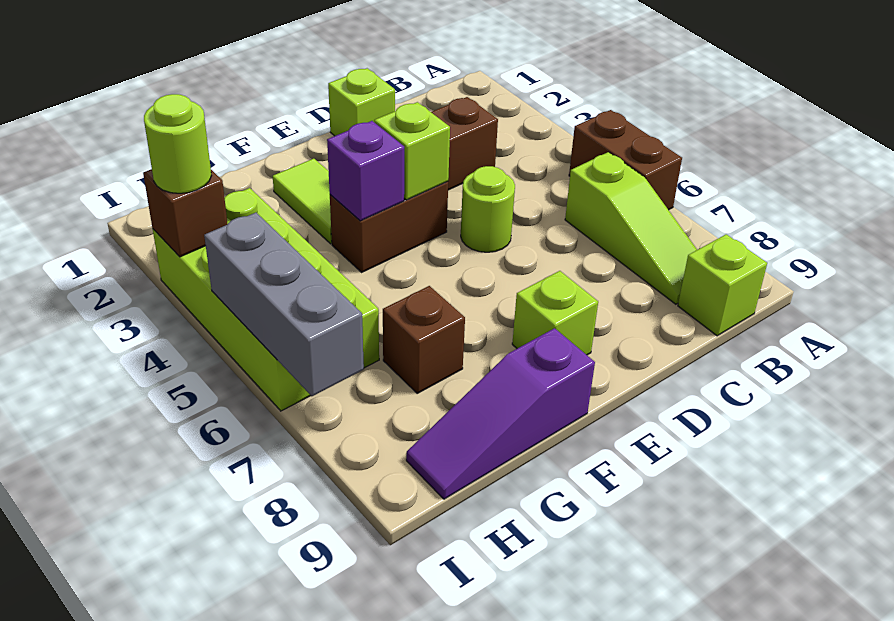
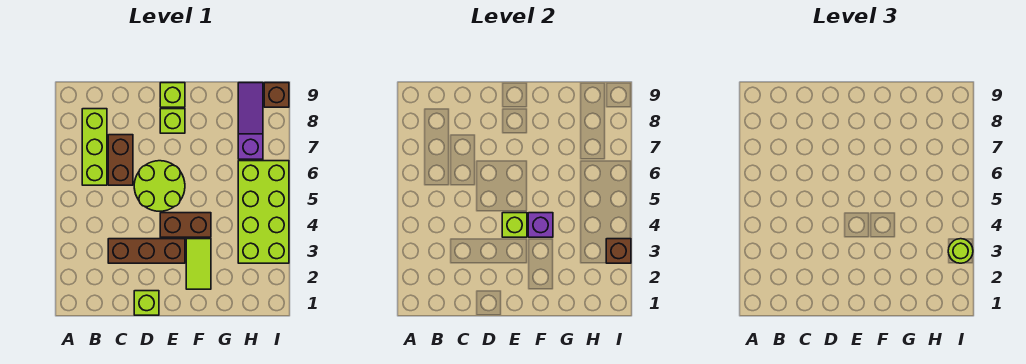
brown brick A5:A6 level 1 -> brown brick C6:C7 level 1
lime slope B6:B8 level 1 top 6 -> lime brick B6:B8 level 1
lime brick B9 level 1 -> lime brick E9 level 1
lime round brick D5 level 1 -> lime round brick D5:E6 level 1
purple slope F9:H9 level 1 top F -> purple slope H7:H9 level 1 top 7
brown brick G7 level 1 -> brown brick I9 level 1
grey brick I5:I7 level 2 -> none

